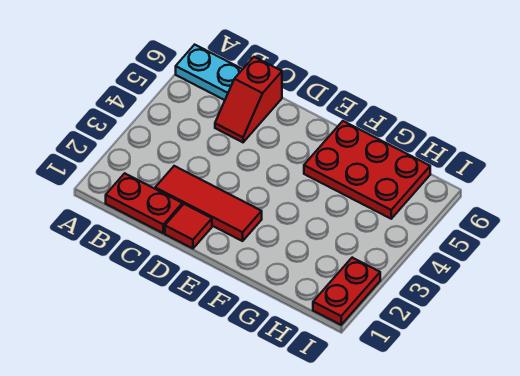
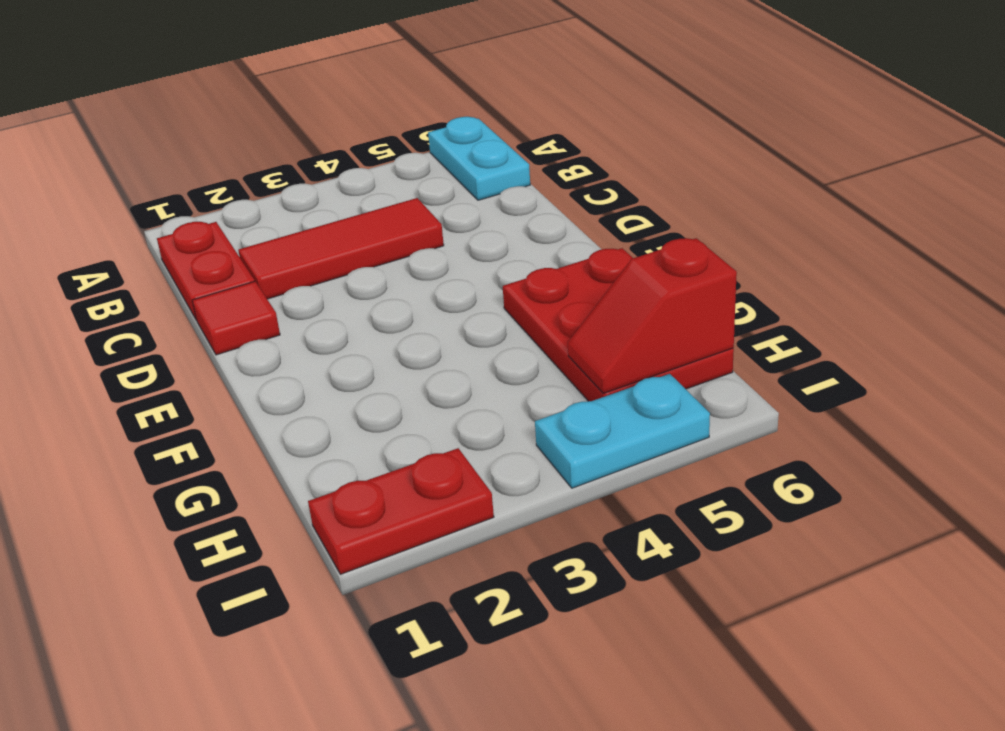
red tile C2:E2 level 1 -> red tile C2:C4 level 1
red slope C5:C6 level 1 top 6 -> red slope H5:H6 level 2 top 6
none -> cyan plate I4:I5 level 1

